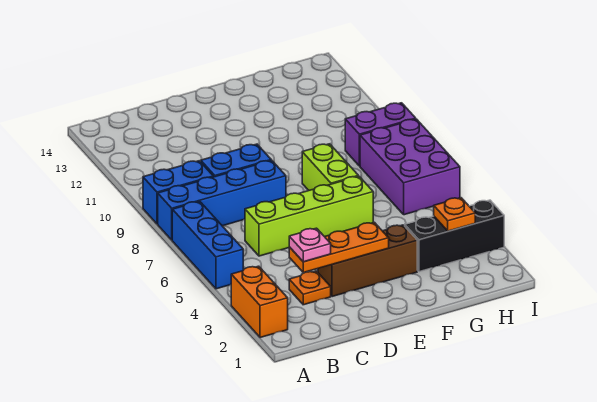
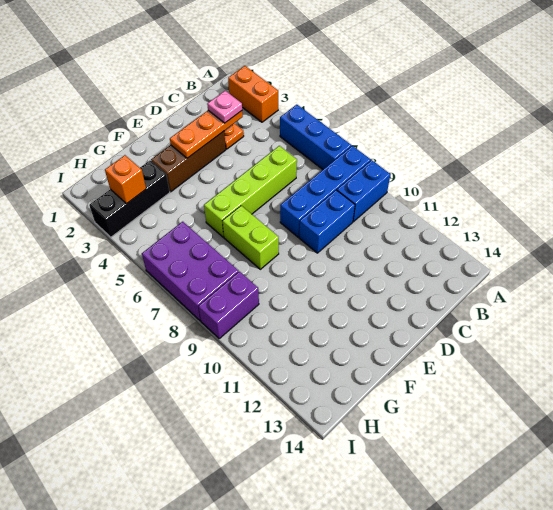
orange plate H3 level 2 -> orange brick H3 level 2

